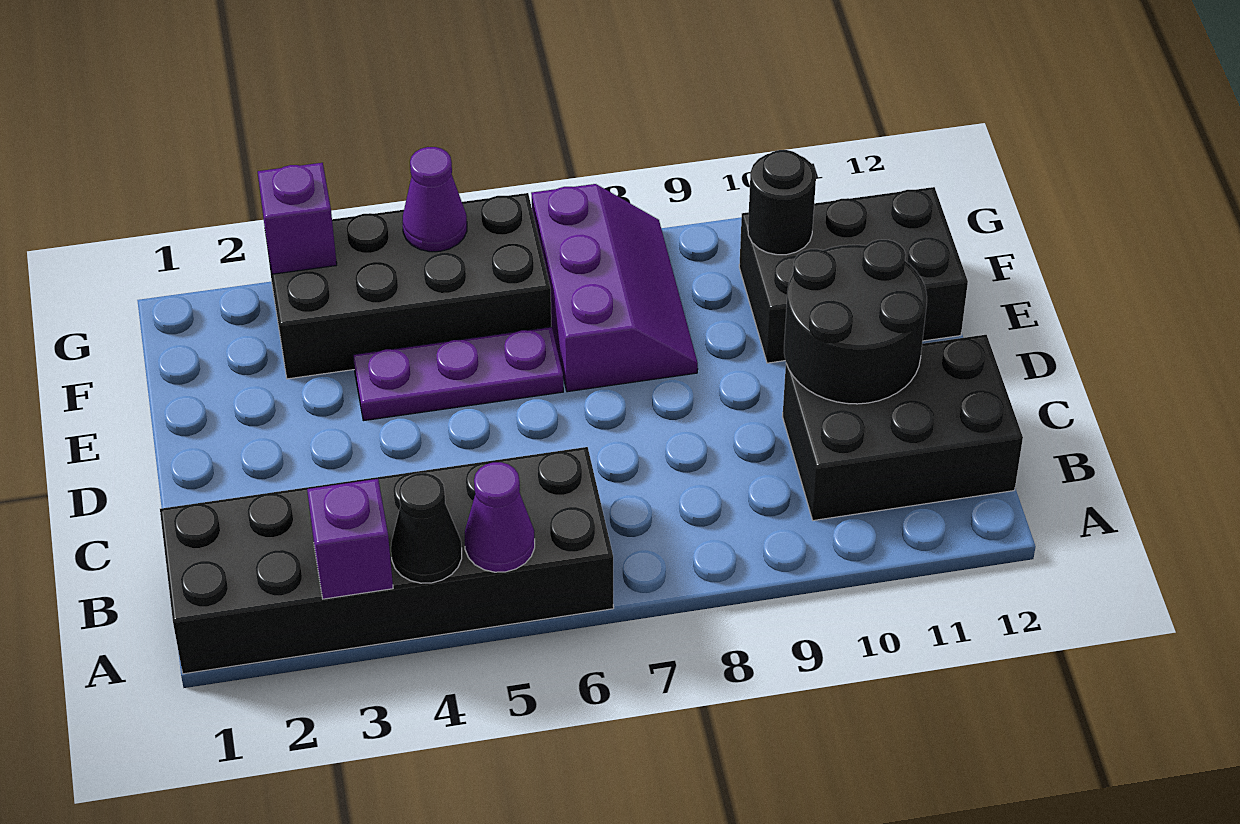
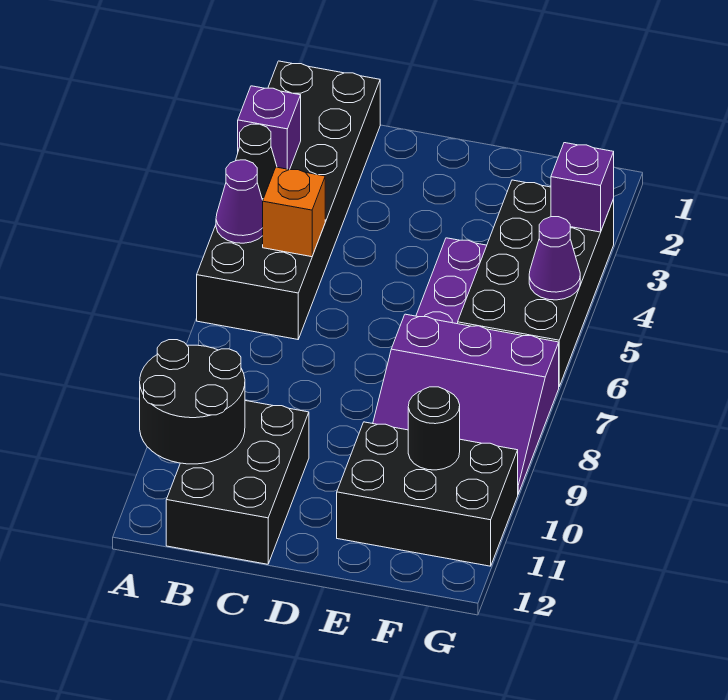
none -> orange brick B5 level 2
black round brick C10:D11 level 2 -> black round brick A10:B11 level 2
purple slope E7:G8 level 1 top 7 -> purple slope E7:G9 level 1 top 7
black brick E10:F12 level 1 -> black brick E10:G11 level 1

